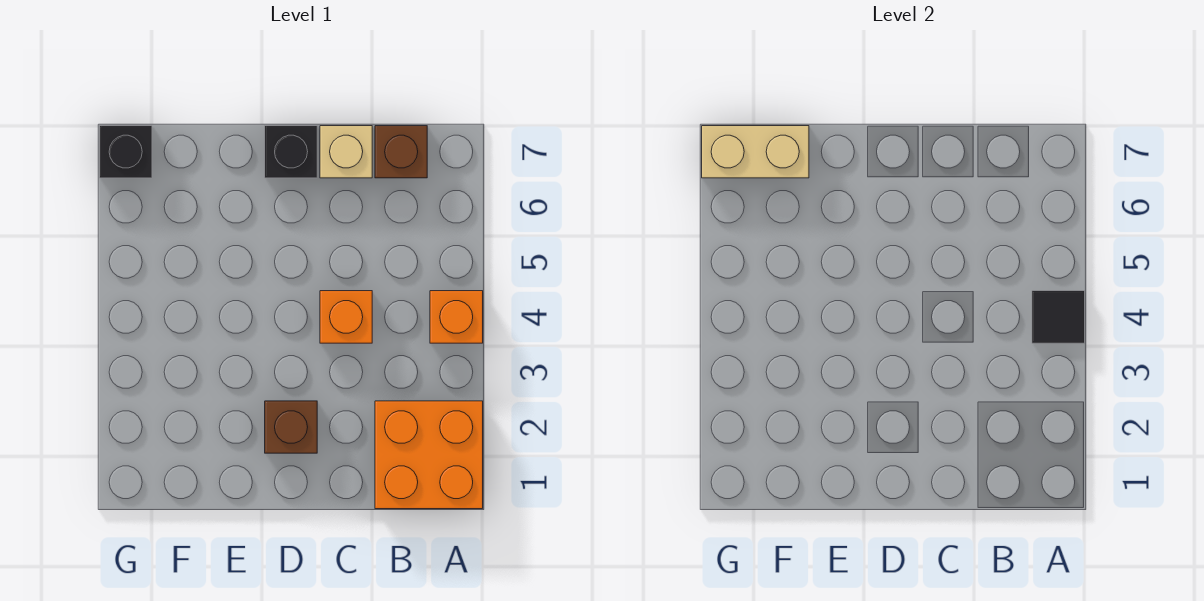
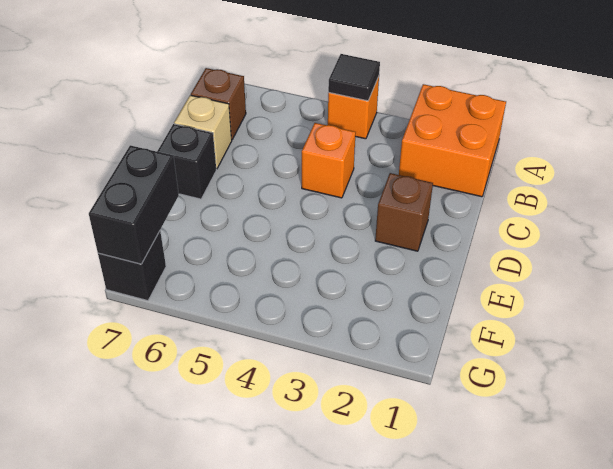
tan brick F7:G7 level 2 -> black brick F7:G7 level 2

